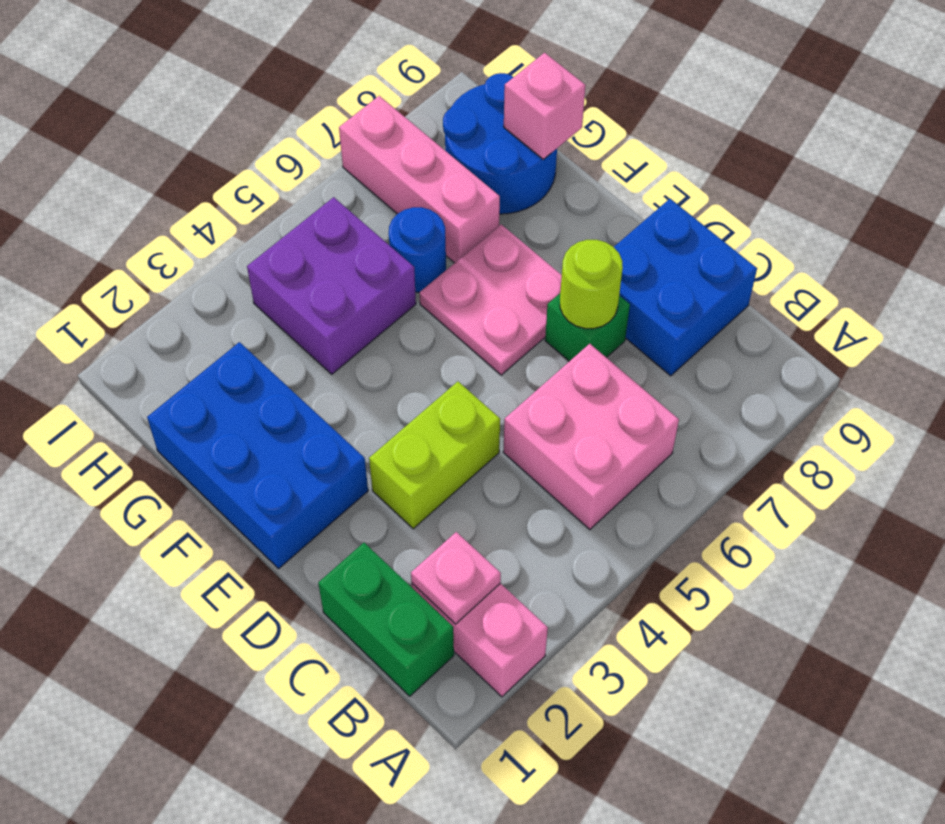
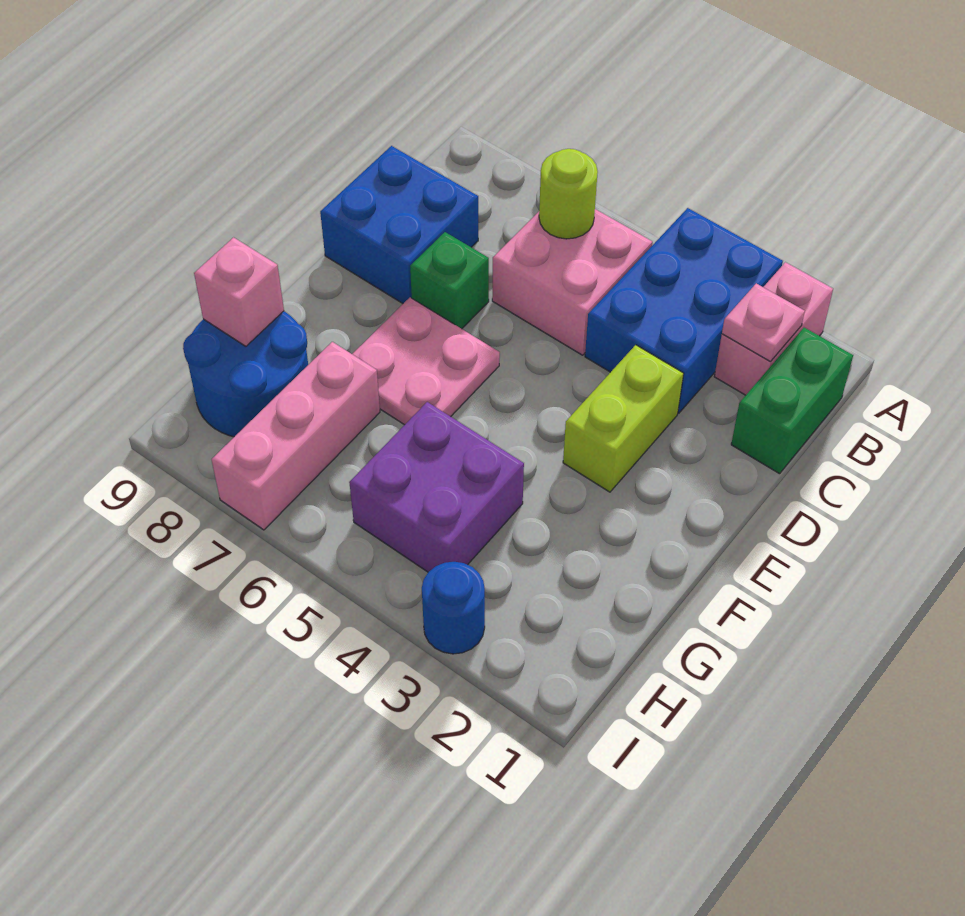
lime brick D3:D4 level 1 -> lime brick D3:E3 level 1
lime round brick D7 level 2 -> lime round brick B6 level 2
blue brick E1:G2 level 1 -> blue brick A3:C4 level 1
blue round brick G6 level 1 -> blue round brick I3 level 1

